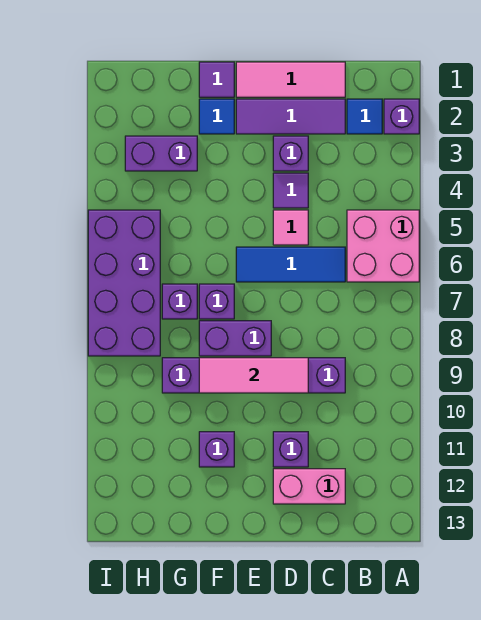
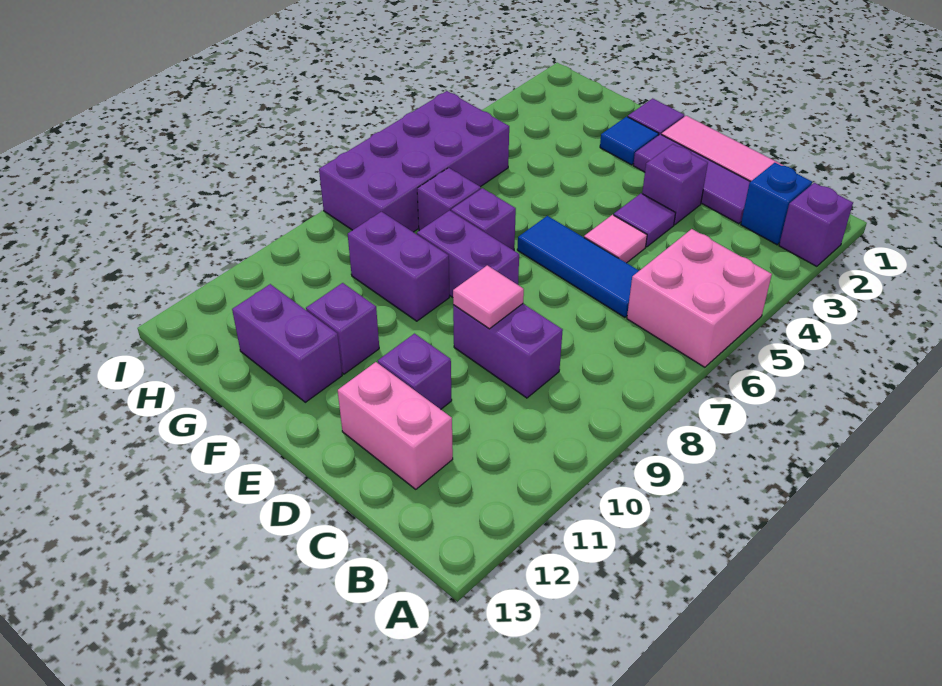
blue tile B2 level 1 -> blue brick B2 level 1
pink tile D9:F9 level 2 -> pink tile D9 level 2
purple brick G3:H3 level 1 -> purple brick F12:G12 level 1

